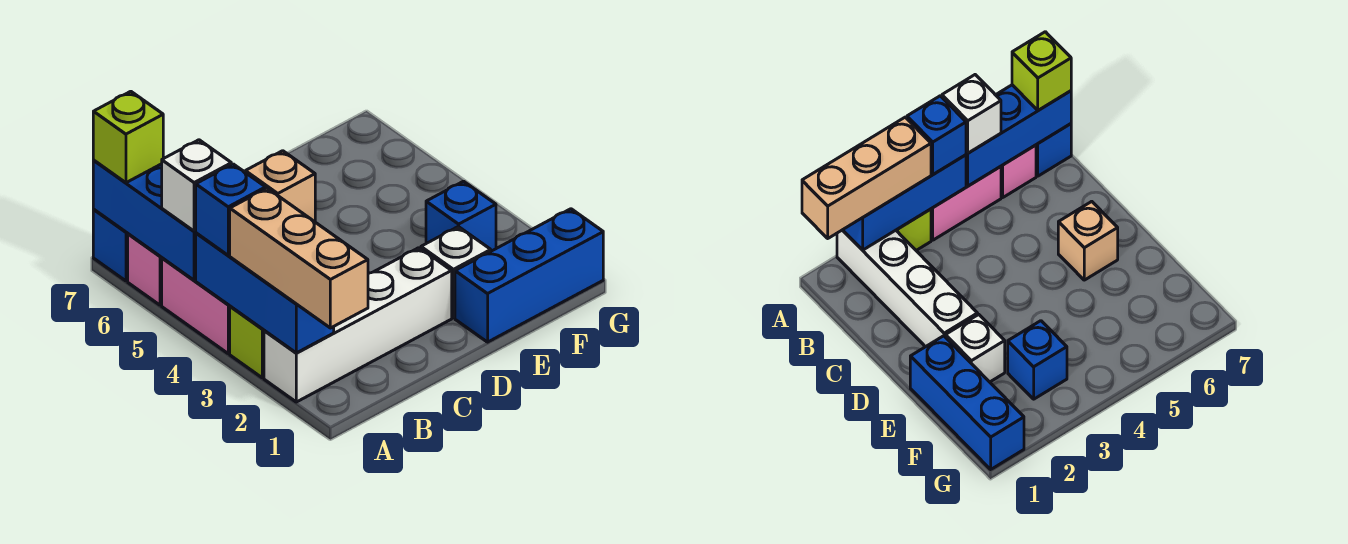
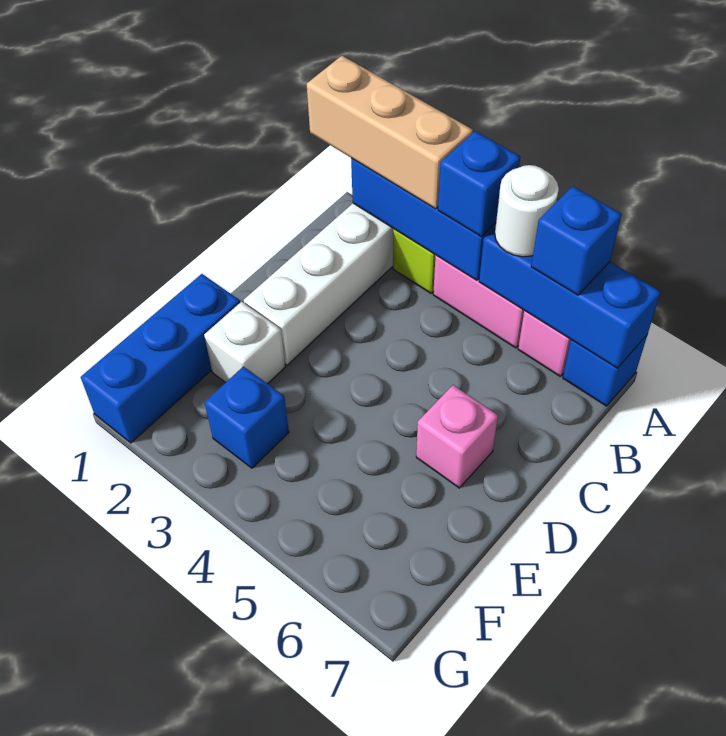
white brick A5 level 3 -> white round brick A5 level 3
none -> blue brick A6 level 3
lime brick A7 level 3 -> none
tan brick D6 level 1 -> pink brick D6 level 1

